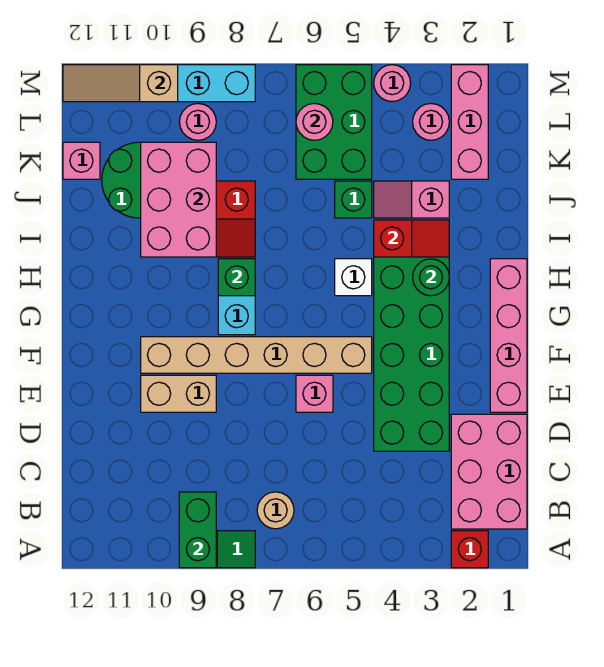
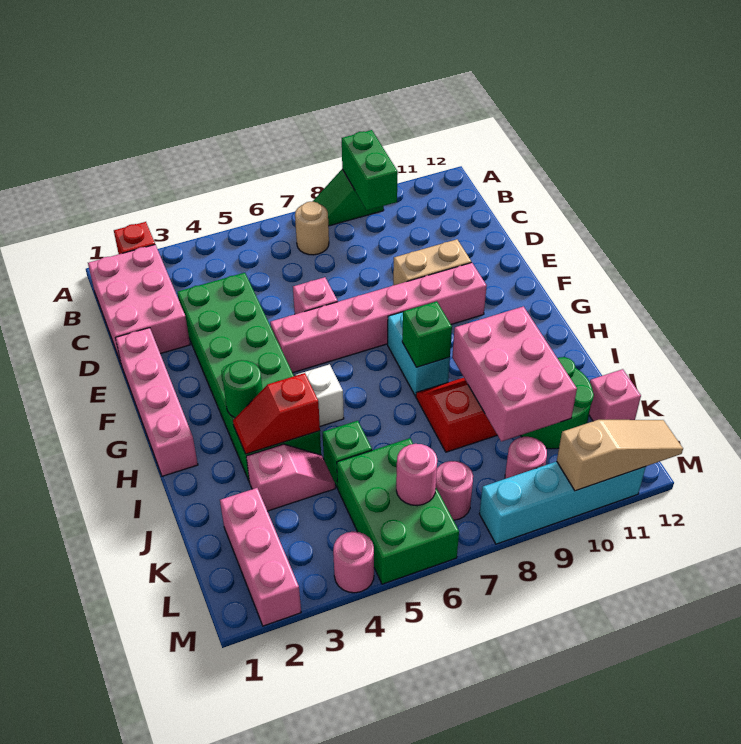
tan brick F5:F10 level 1 -> pink brick F5:F10 level 1
pink round brick L3 level 1 -> pink round brick L7 level 1

